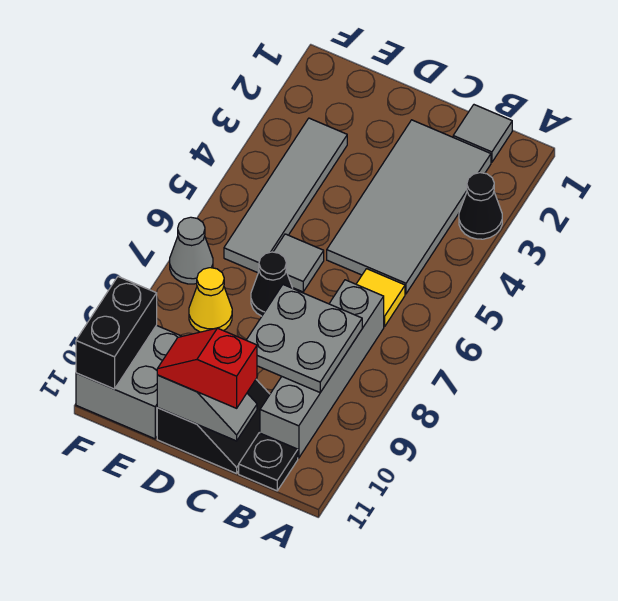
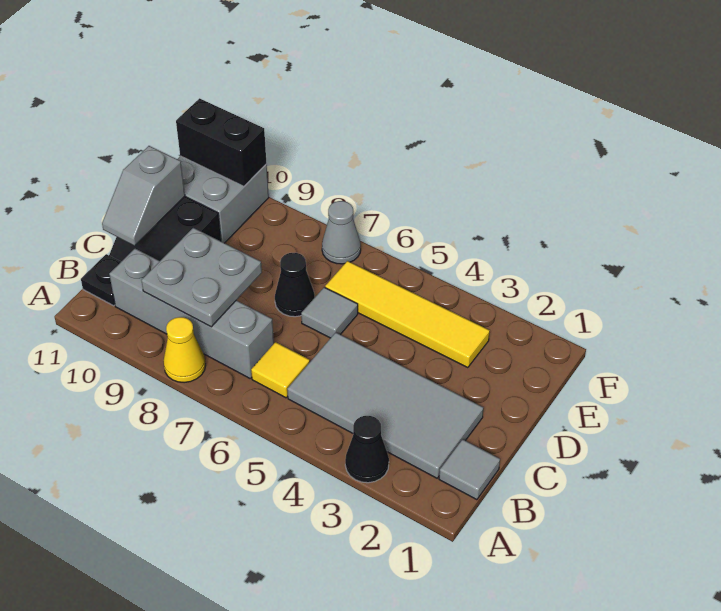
red slope C11:D11 level 3 top C -> none
grey tile E3:E6 level 1 -> yellow tile E3:E6 level 1
yellow cone E8 level 1 -> yellow cone A8 level 1

